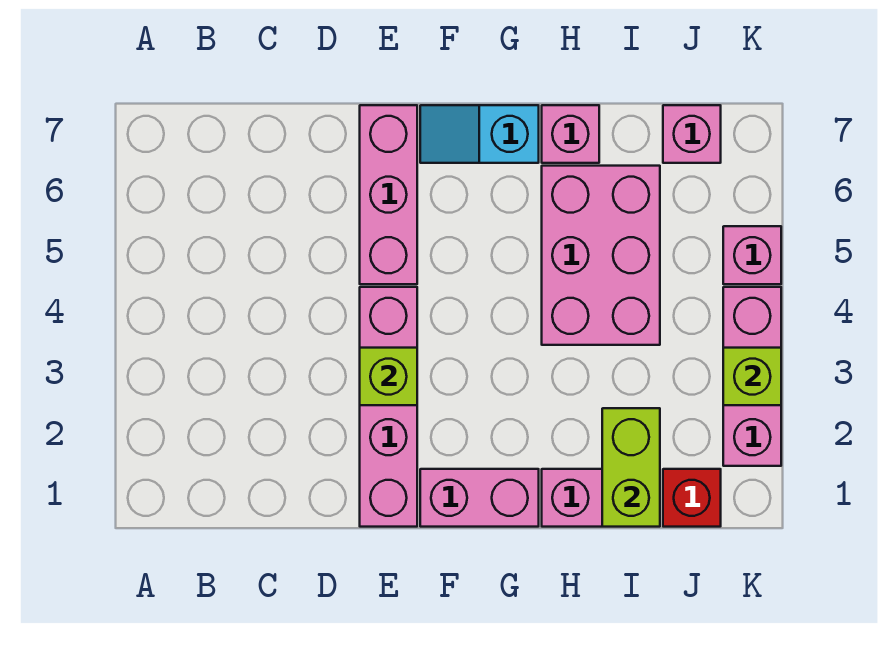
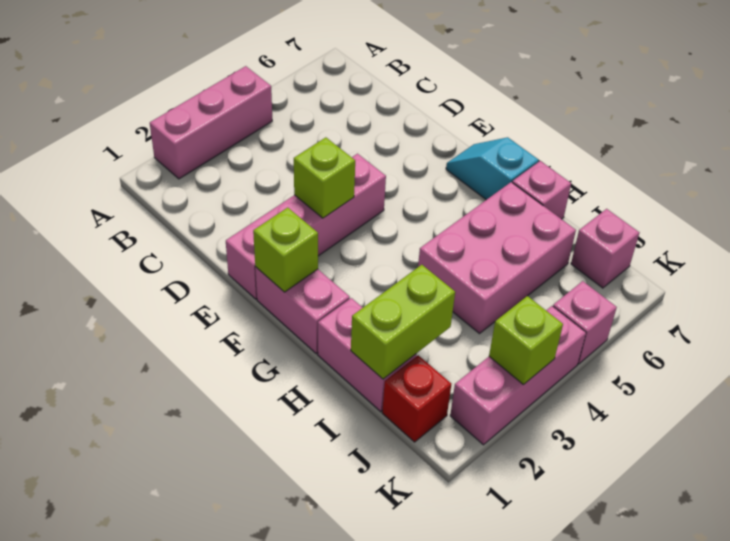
pink brick E5:E7 level 1 -> pink brick A2:A4 level 1
none -> lime brick F1 level 2

